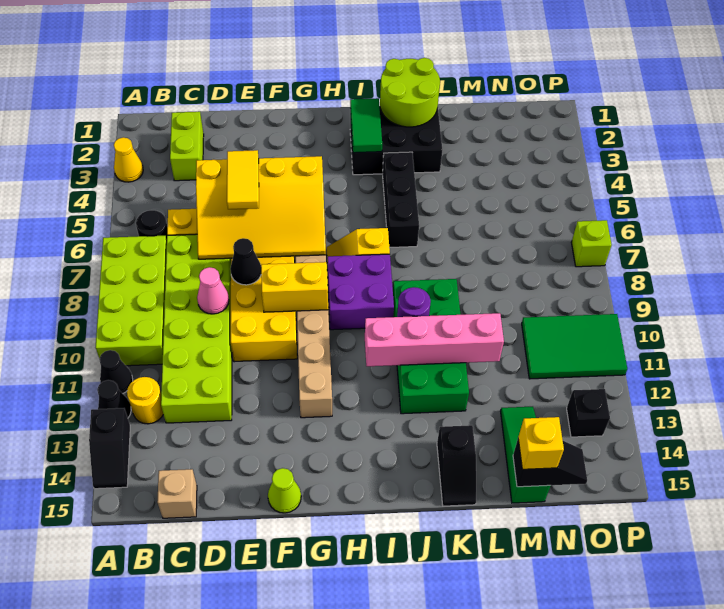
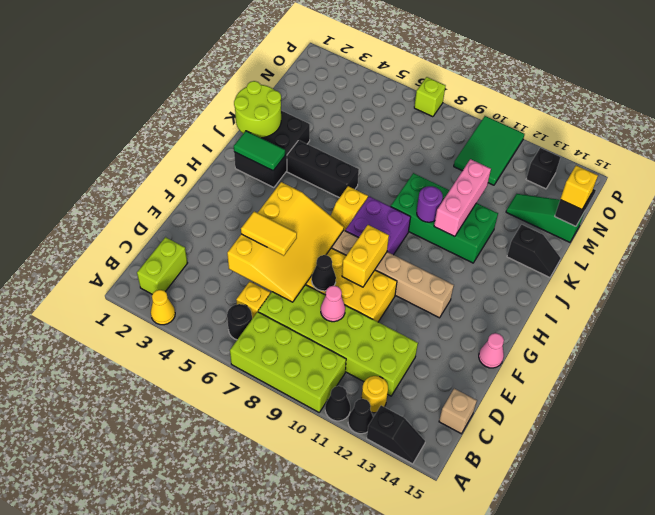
lime brick C2:C3 level 1 -> lime brick B2:C2 level 1
lime cone F15 level 1 -> pink cone F15 level 1
pink brick I11:L11 level 2 -> pink brick J11:L11 level 2

